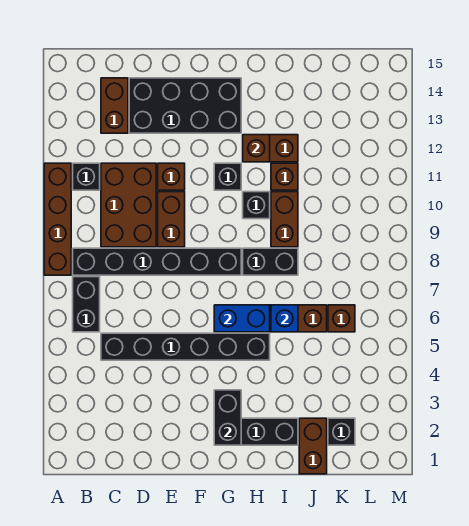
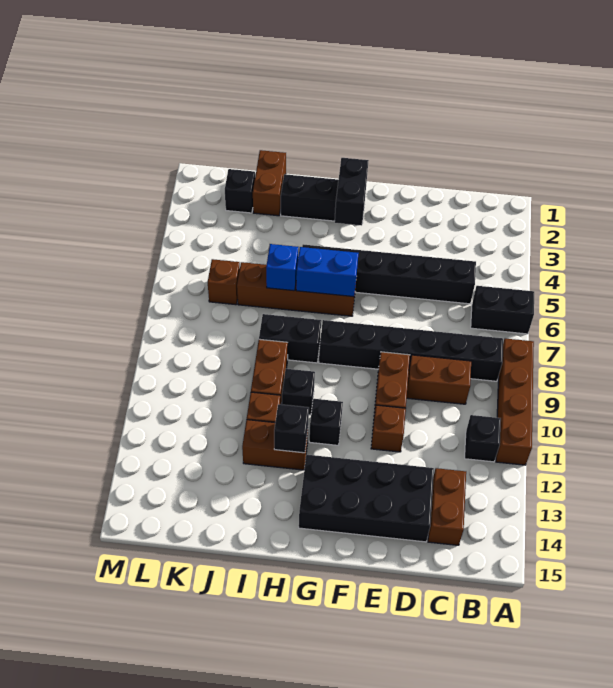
black brick B6:B7 level 1 -> black brick A6:B6 level 1
brown brick C9:D11 level 1 -> brown brick C9:D9 level 1
brown brick H12 level 2 -> black brick H12 level 2

